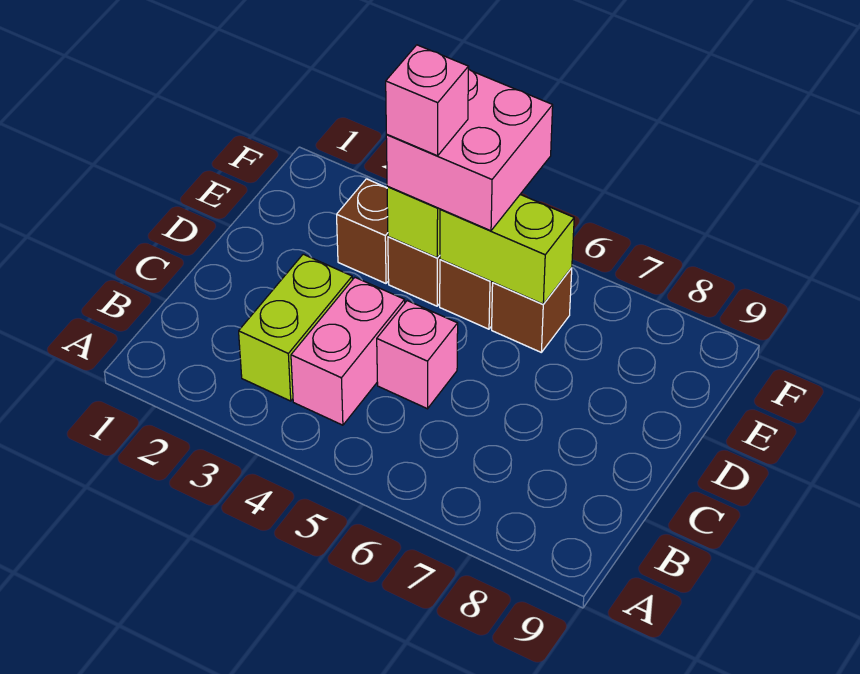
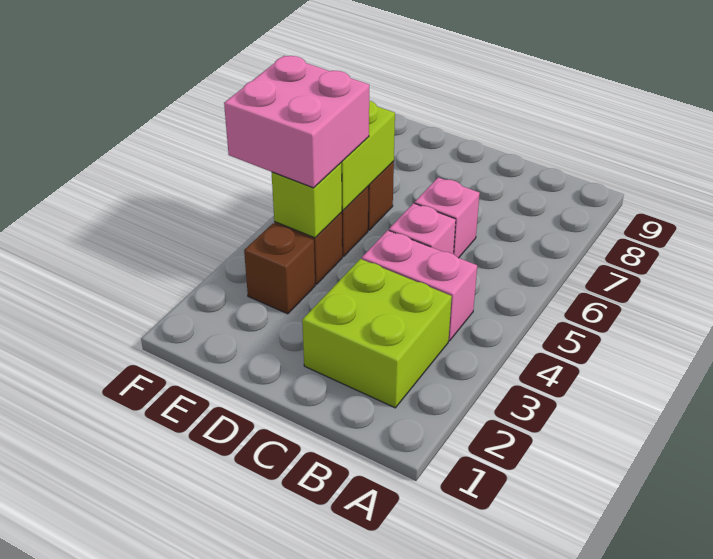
lime brick B3:C3 level 1 -> lime brick B2:C3 level 1
pink brick E4 level 4 -> pink brick C6 level 1

